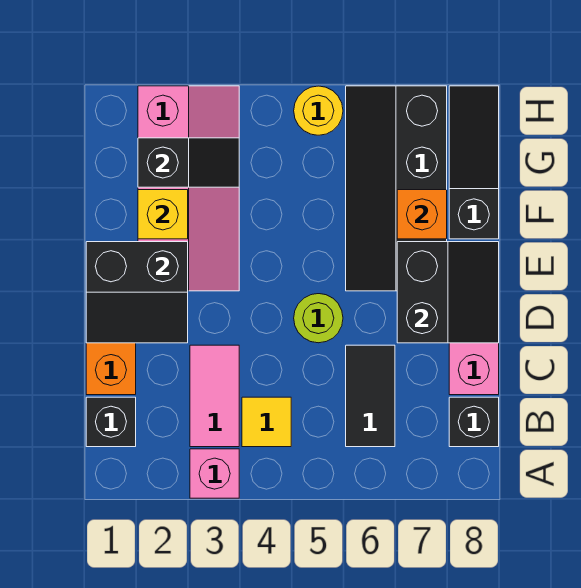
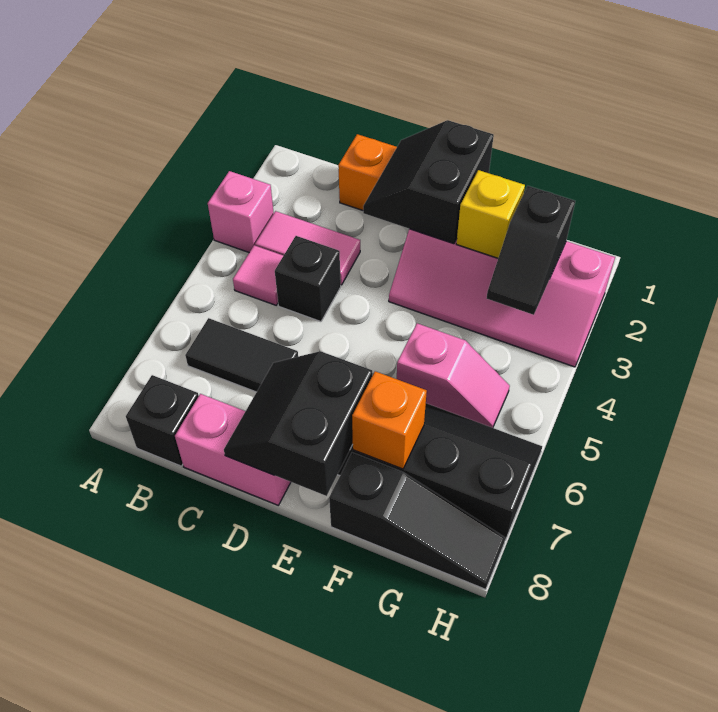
black brick B1 level 1 -> black brick C4 level 1
yellow tile B4 level 1 -> pink tile B4 level 1
lime round brick D5 level 1 -> none
black slope D7:E8 level 2 top 7 -> black slope D7:E8 level 2 top E
none -> pink slope F5:G5 level 1 top F
yellow round brick H5 level 1 -> none

